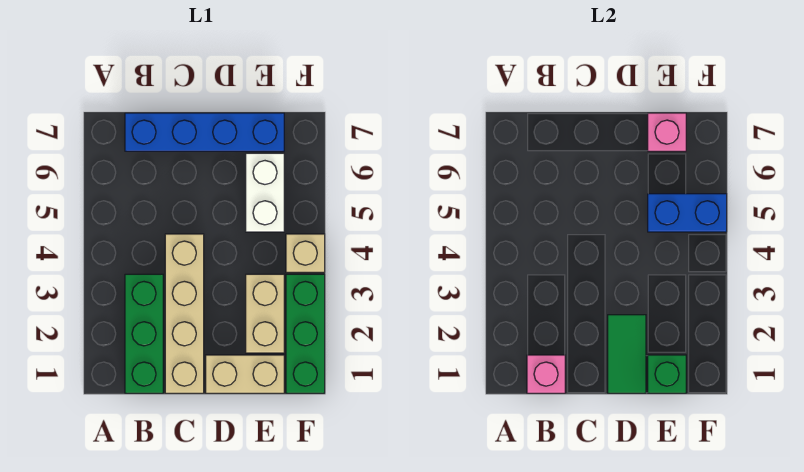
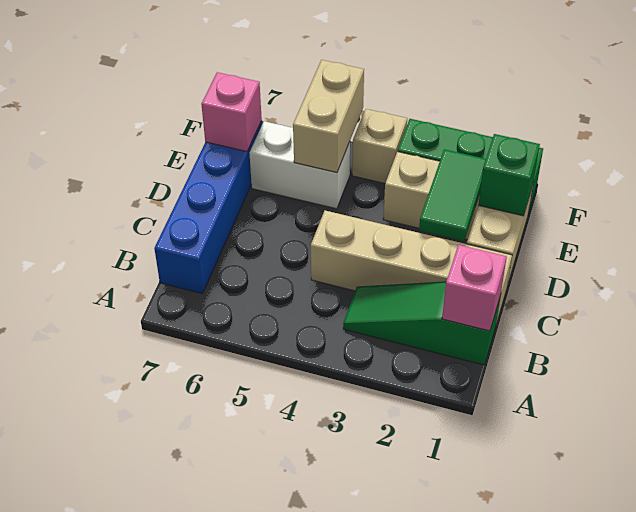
green brick B1:B3 level 1 -> green slope B1:B3 level 1 top 1
green tile D1:D2 level 2 -> green tile D2:E2 level 2
blue brick E5:F5 level 2 -> tan brick E5:F5 level 2

